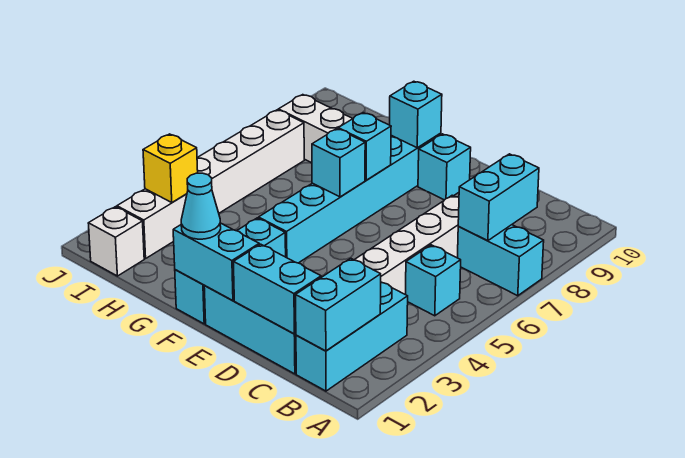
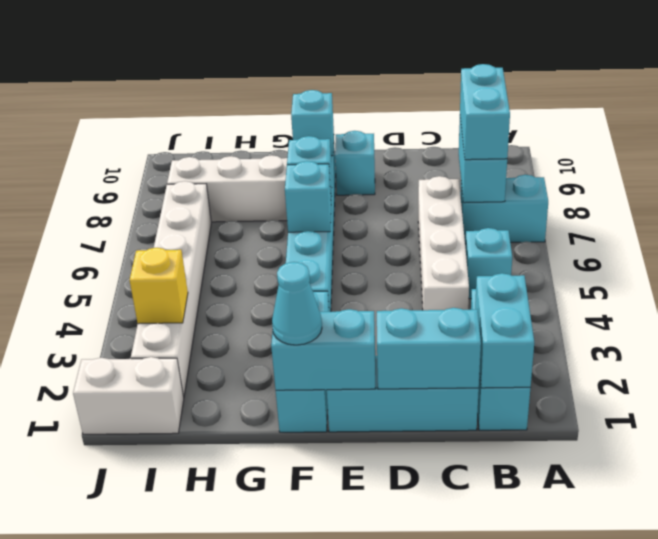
none -> cyan brick B7:B8 level 3
white brick I1 level 1 -> white brick I1:J1 level 1

